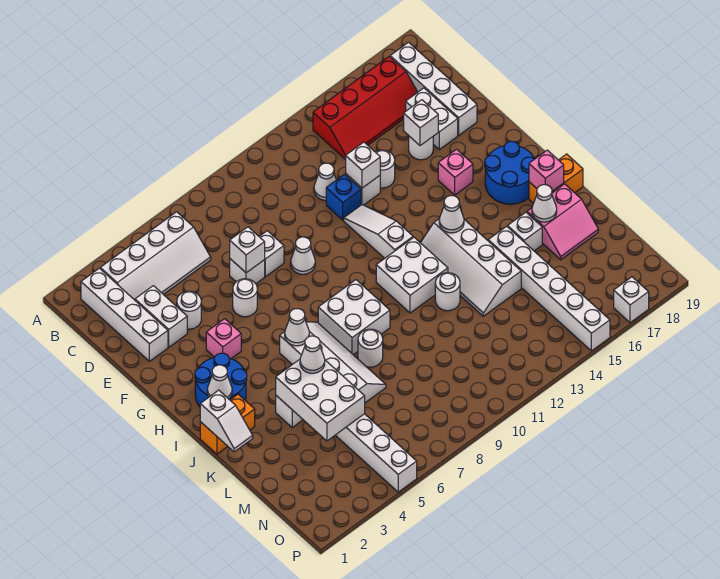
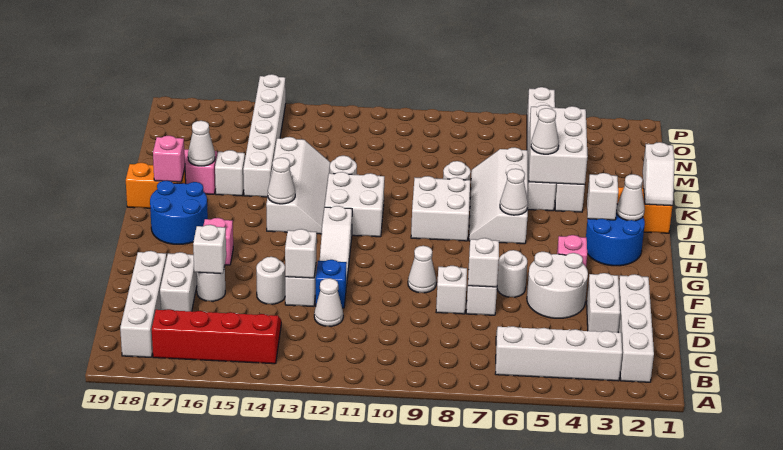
white round brick E4 level 1 -> white round brick E4:F5 level 1
white slope J1:K1 level 2 top J -> white slope J1:K1 level 2 top K
white brick P17 level 1 -> white brick I3 level 2

